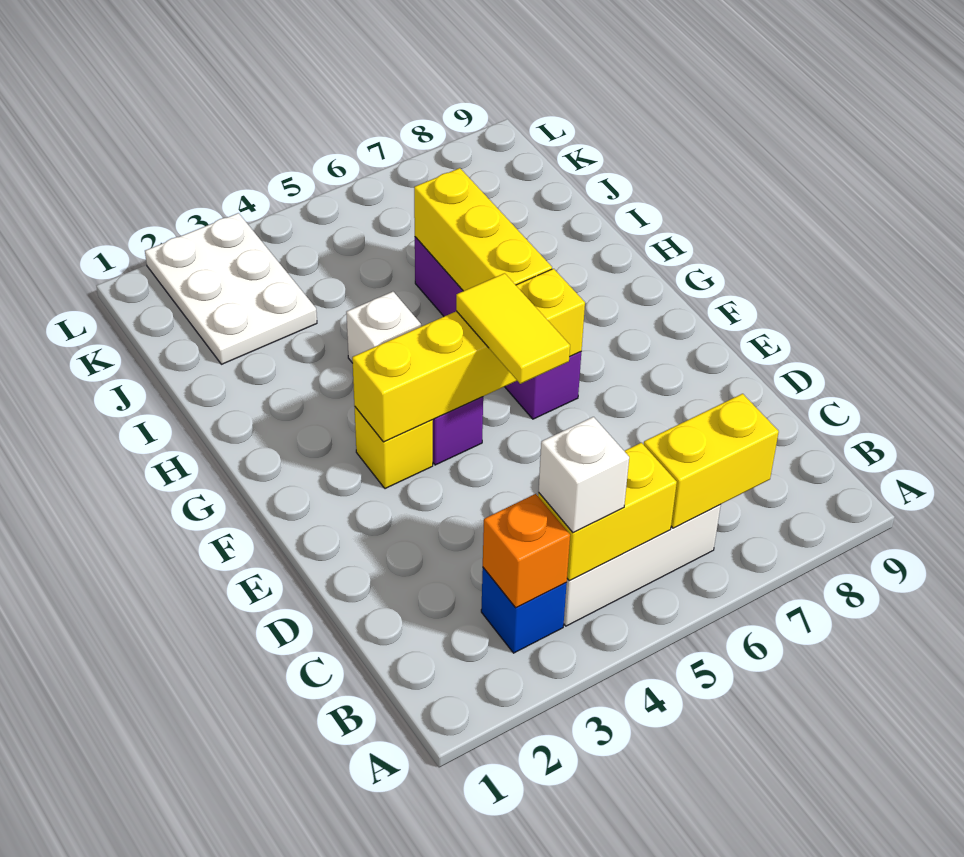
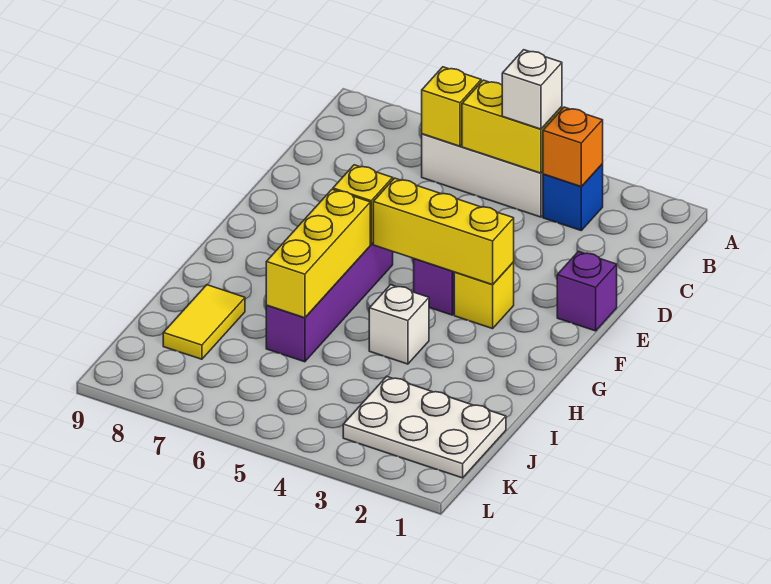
yellow brick B6:B7 level 2 -> yellow brick B6 level 2
none -> purple brick E1 level 1
yellow tile E5:F5 level 3 -> yellow tile I8:J8 level 1
white plate J2:L3 level 1 -> white plate J1:K3 level 1

